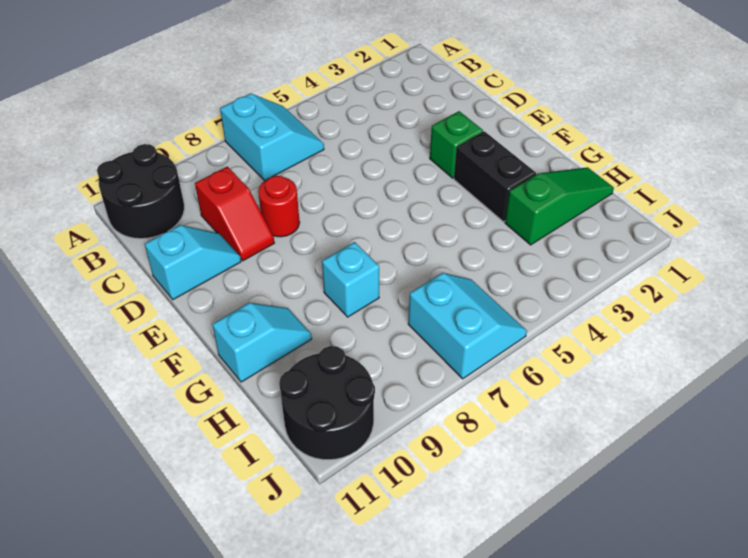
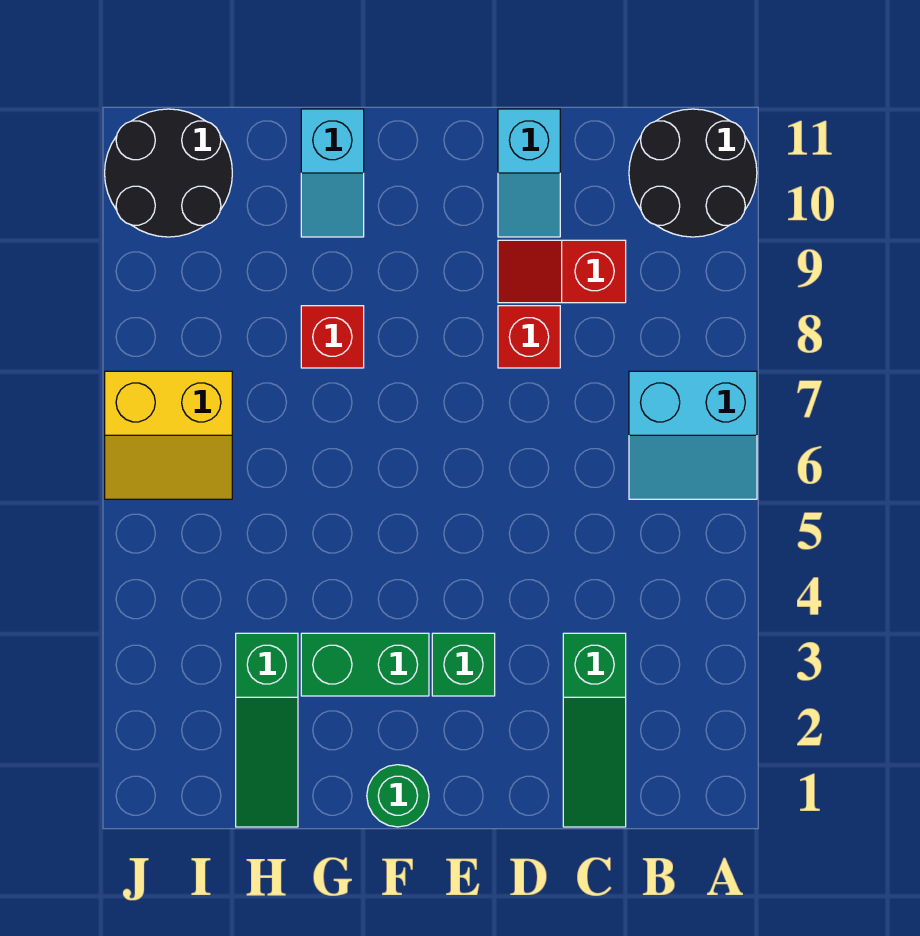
none -> green slope C1:C3 level 1 top 3
red round brick D8 level 1 -> red brick D8 level 1
none -> green round brick F1 level 1
black brick F3:G3 level 1 -> green brick F3:G3 level 1
cyan brick G8 level 1 -> red brick G8 level 1
cyan slope I6:J7 level 1 top 7 -> yellow slope I6:J7 level 1 top 7

